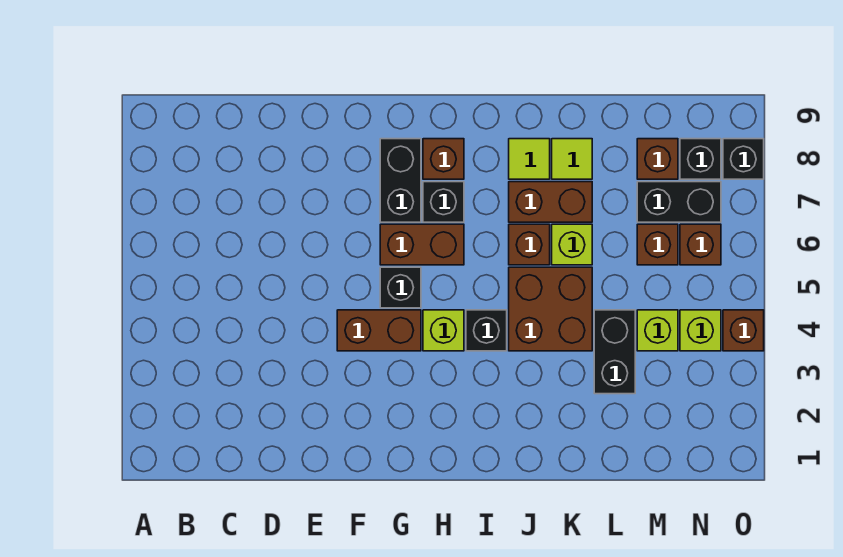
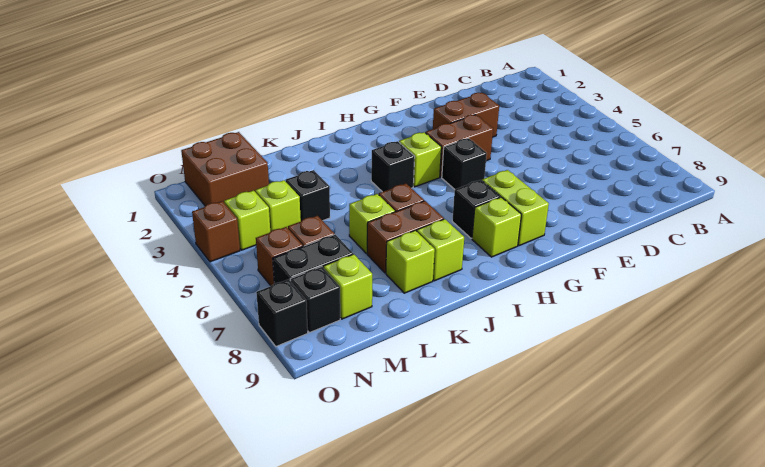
brown brick G6:H6 level 1 -> brown brick E3:F3 level 1
black brick G7:G8 level 1 -> lime brick G7:G8 level 1
brown brick H8 level 1 -> lime brick H8 level 1
brown brick J4:K5 level 1 -> brown brick M1:N2 level 1
lime tile J8 level 1 -> lime brick J8 level 1
lime tile K8 level 1 -> lime brick K8 level 1
black brick L3:L4 level 1 -> black brick L4 level 1
brown brick M8 level 1 -> lime brick M8 level 1

